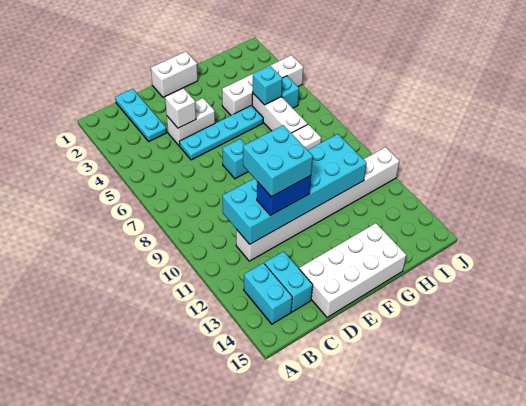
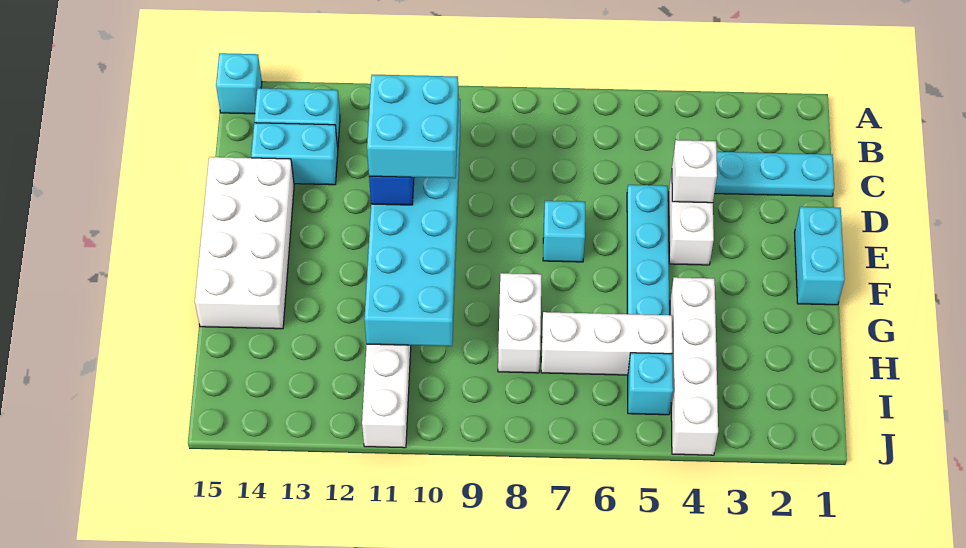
white brick E1:F1 level 1 -> cyan brick E1:F1 level 1
cyan brick H5 level 2 -> cyan brick A15 level 1

